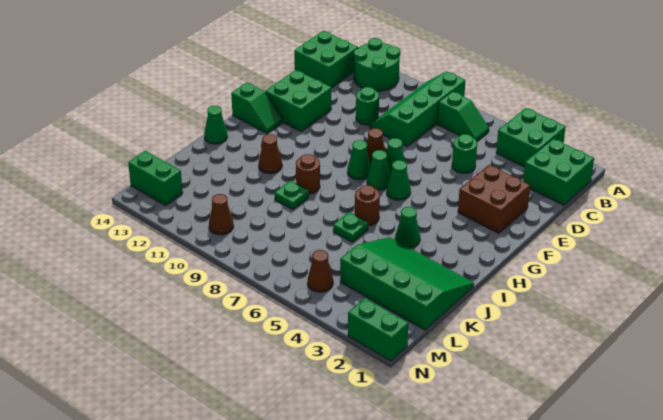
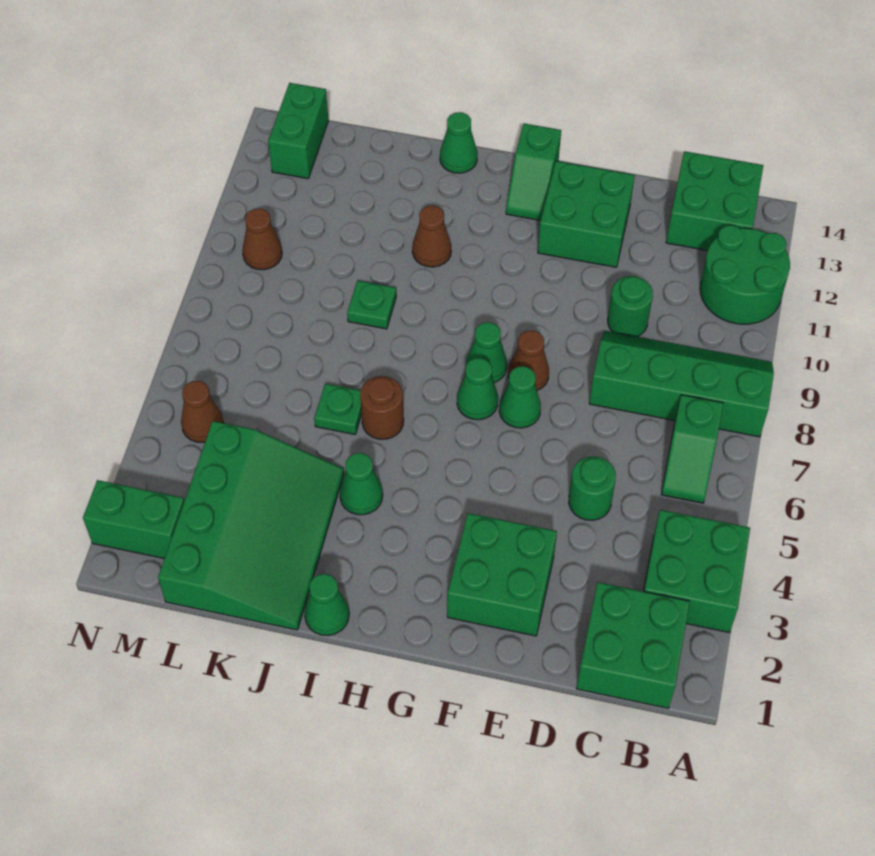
brown brick E2:F3 level 1 -> green brick E2:F3 level 1
green cone G6 level 1 -> green cone I1 level 1
brown round brick I9 level 1 -> none
green brick N1:N2 level 1 -> green brick M2:N2 level 1

